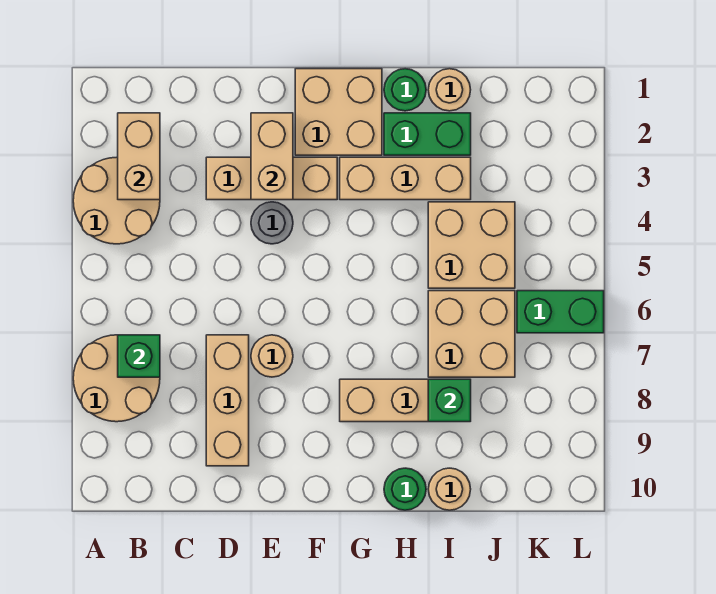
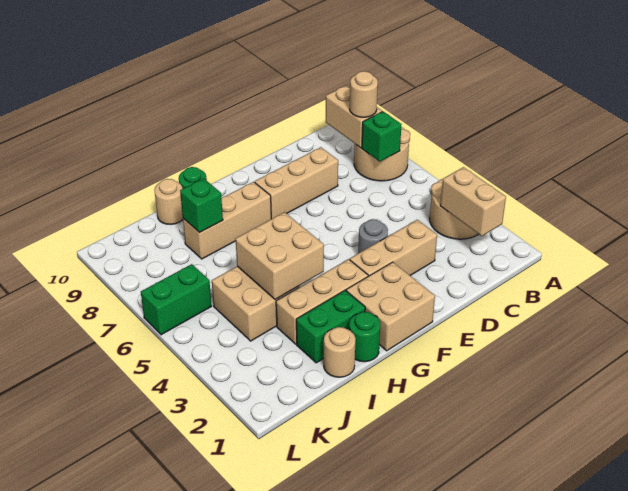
tan brick D7:D9 level 1 -> tan brick D8:F8 level 1
tan brick E2:E3 level 2 -> tan brick B8:B9 level 2
tan round brick E7 level 1 -> tan round brick B8 level 3
tan brick I6:J7 level 1 -> tan brick H4:I5 level 2

